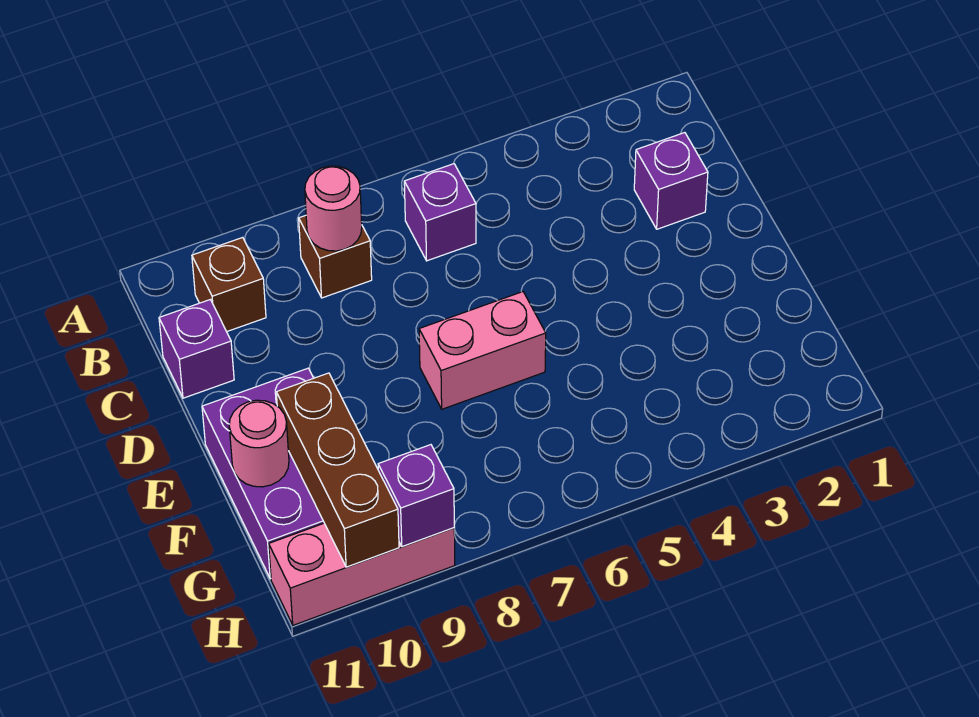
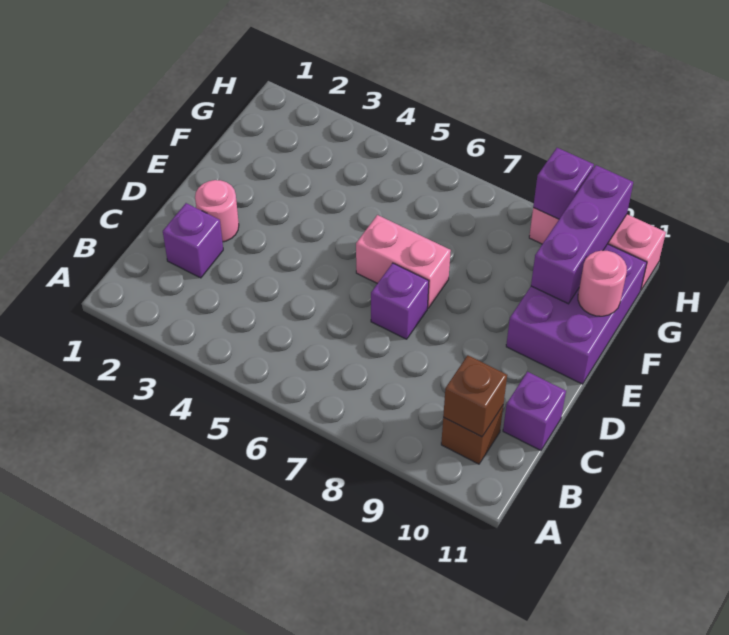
purple brick B6 level 1 -> purple brick D7 level 1
brown brick B8 level 1 -> brown brick B10 level 2
pink round brick B8 level 2 -> pink round brick D2 level 1
brown brick F10:H10 level 2 -> purple brick F10:H10 level 2

